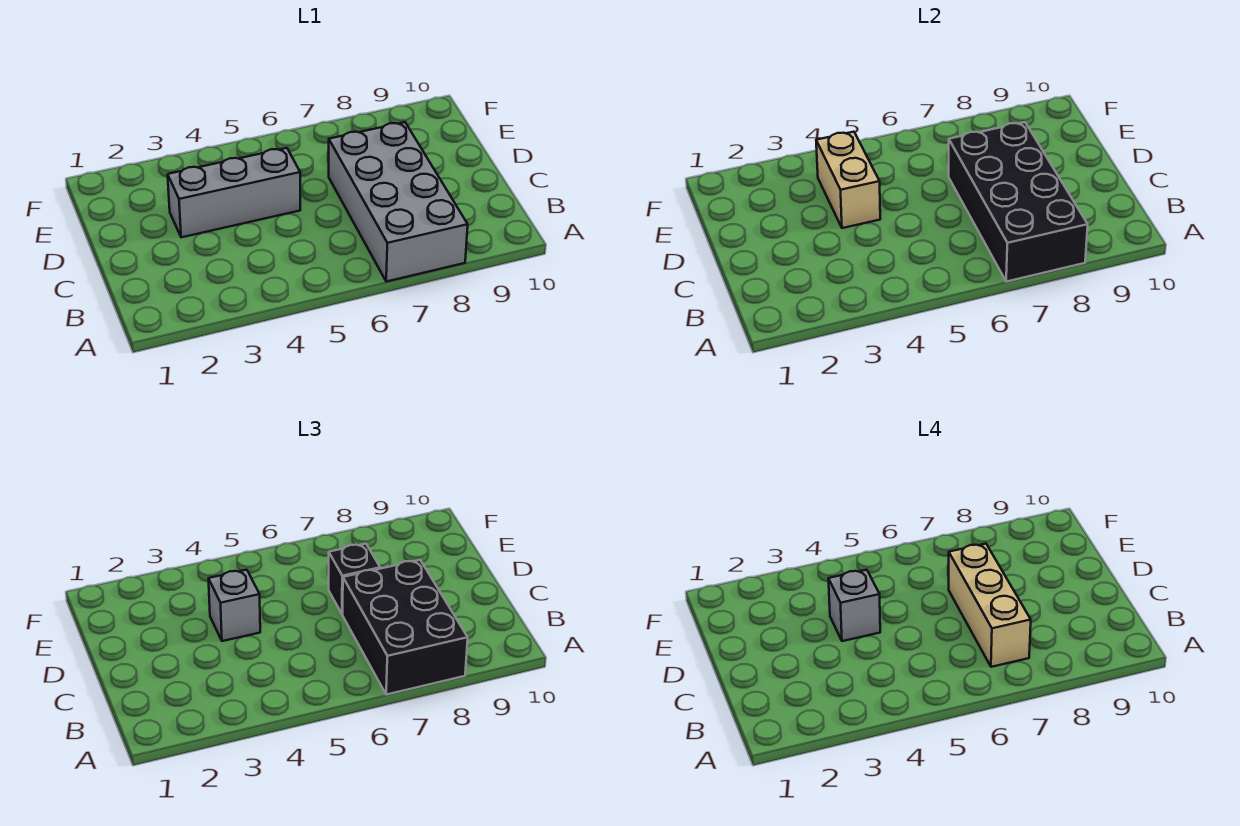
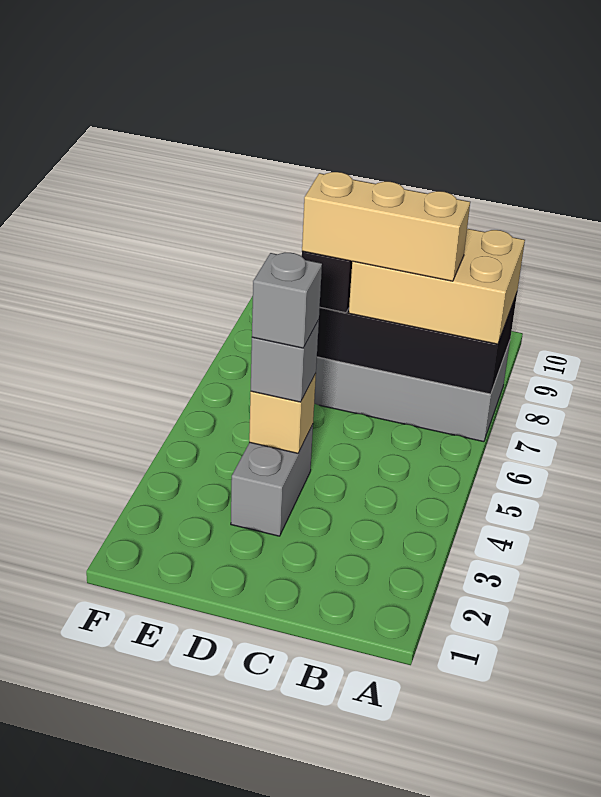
black brick A7:C8 level 3 -> tan brick A7:C8 level 3
grey brick D3:D5 level 1 -> grey brick D3:D4 level 1
tan brick D4:E4 level 2 -> tan brick D4 level 2

